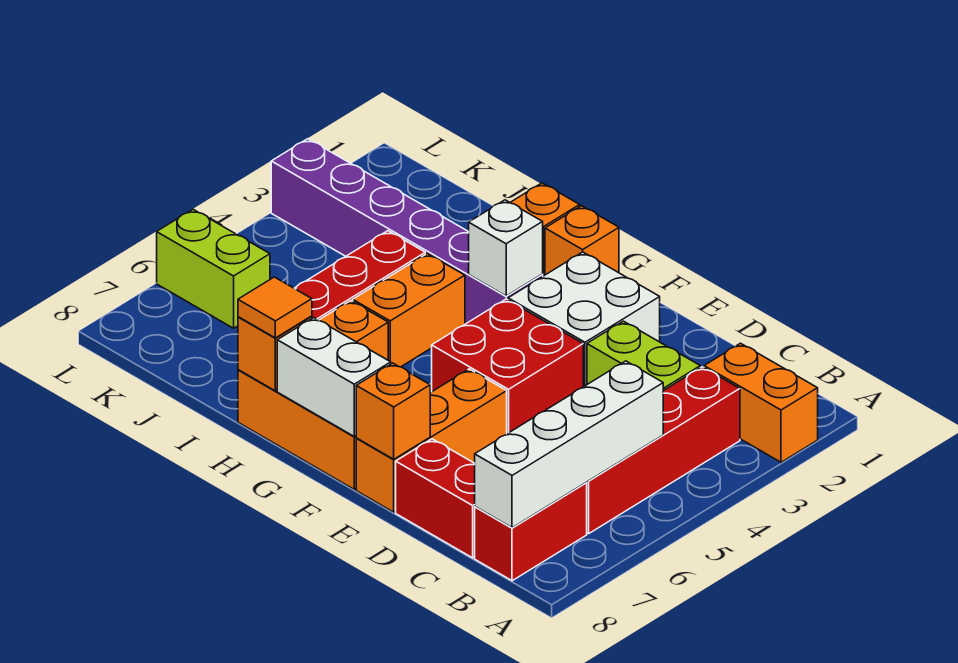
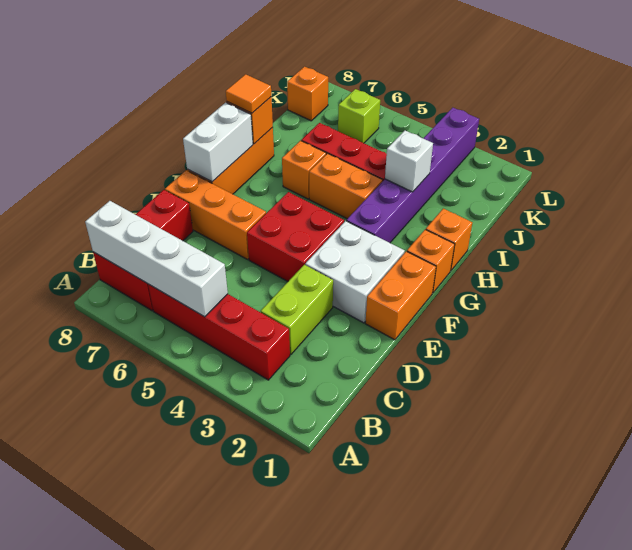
orange brick A2:B2 level 1 -> orange brick E1:F1 level 1
orange brick E8 level 2 -> orange brick K8 level 1
white brick G3 level 2 -> white brick I3 level 2
lime brick K6:L6 level 1 -> lime brick K6 level 1

